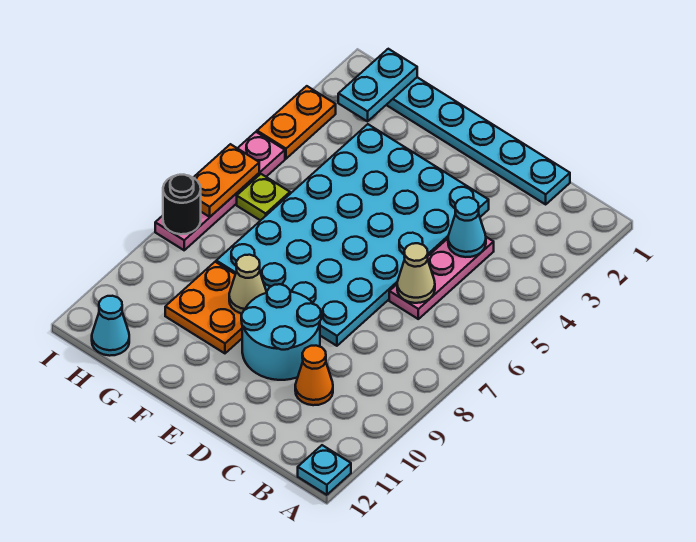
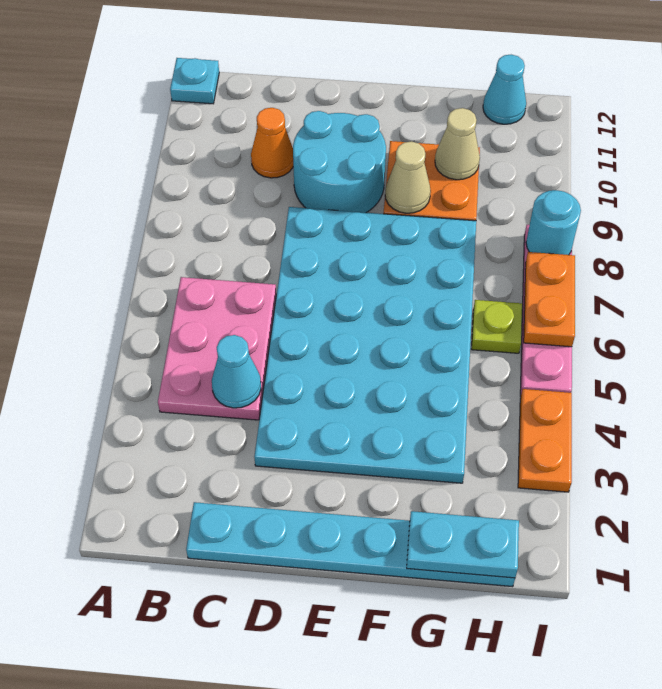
pink plate C4:C6 level 1 -> pink plate B4:C6 level 1
tan cone C6 level 2 -> tan cone G10 level 2
cyan plate H1:H2 level 2 -> cyan plate G1:H1 level 2
black round brick I8 level 2 -> cyan round brick I8 level 2

